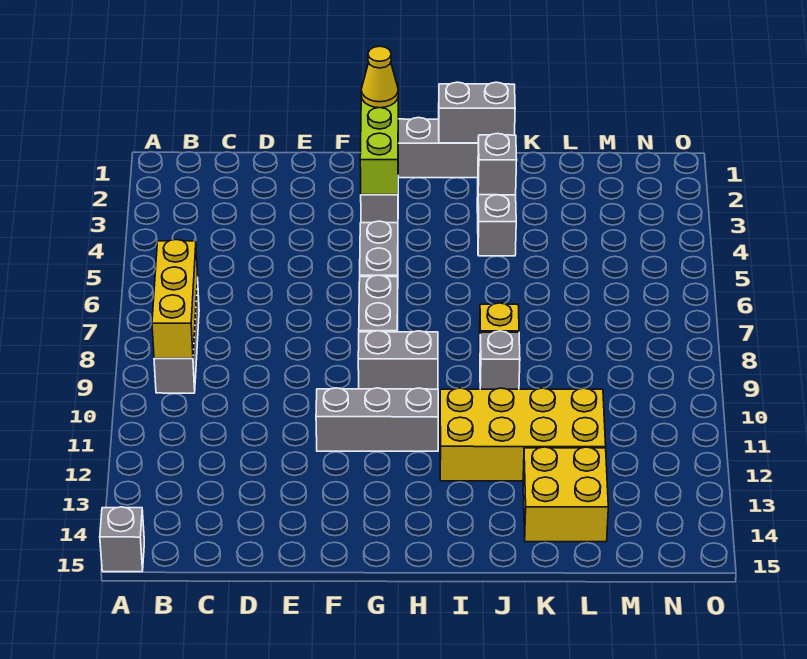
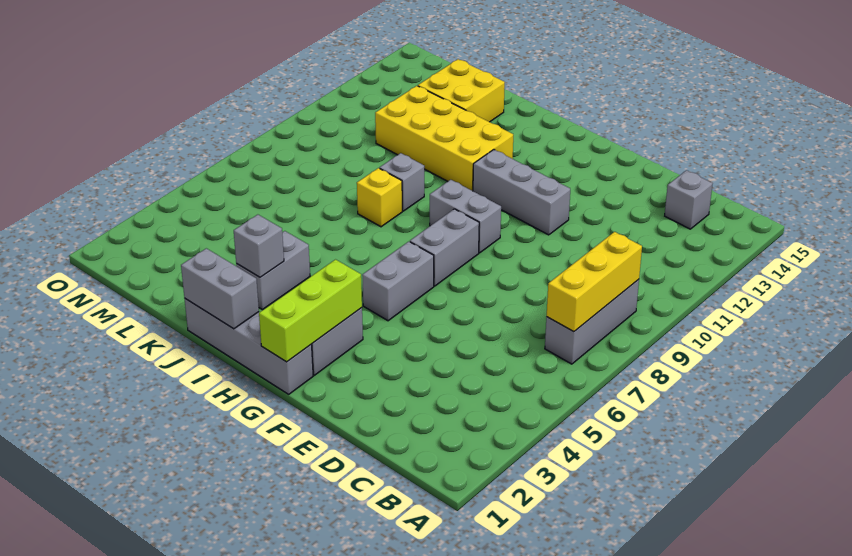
grey brick A15 level 1 -> grey brick C14 level 1
yellow cone G1 level 3 -> none

